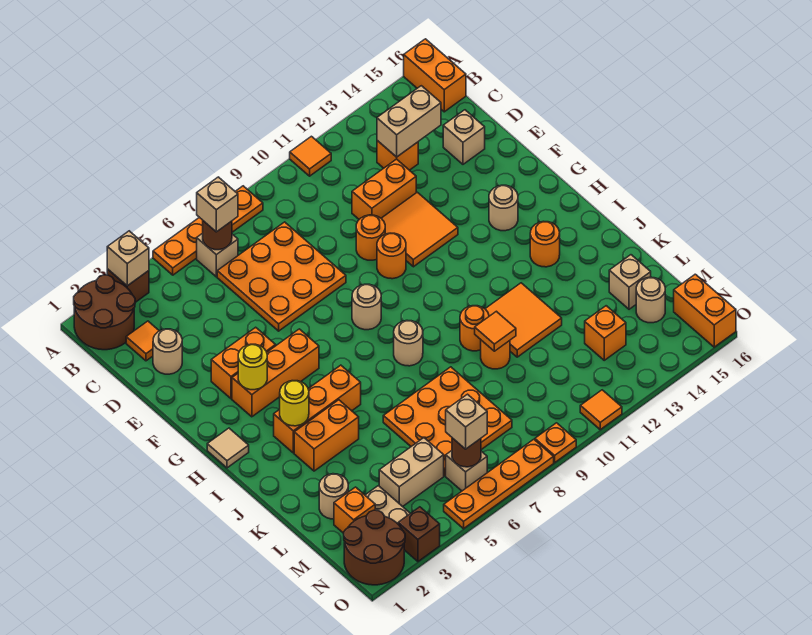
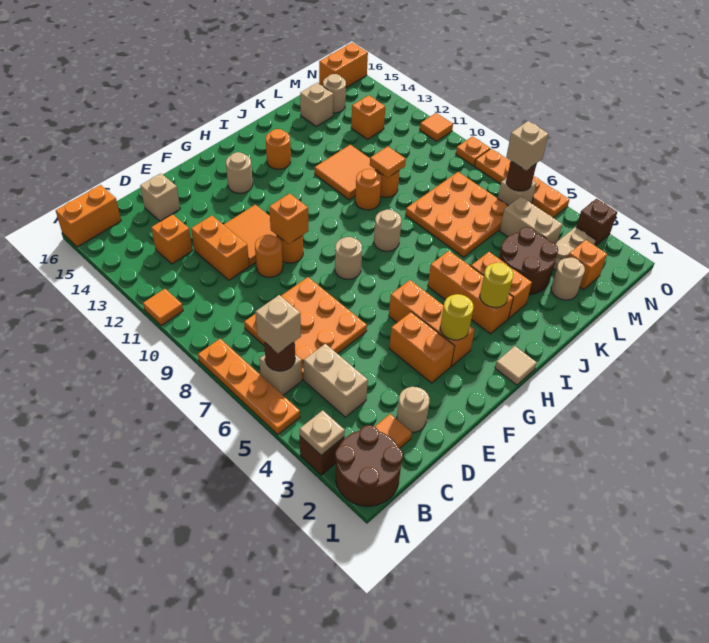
tan brick A3 level 2 -> tan plate A3 level 2
tan brick C13:C14 level 2 -> tan brick C4:C5 level 1
none -> orange brick F10 level 2
brown round brick N1:O2 level 1 -> brown round brick K3:L4 level 1

